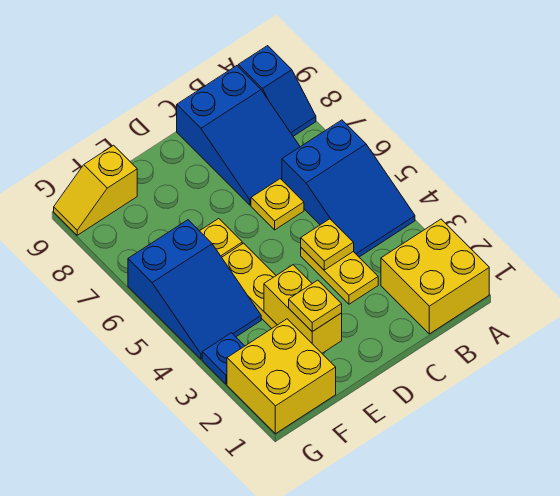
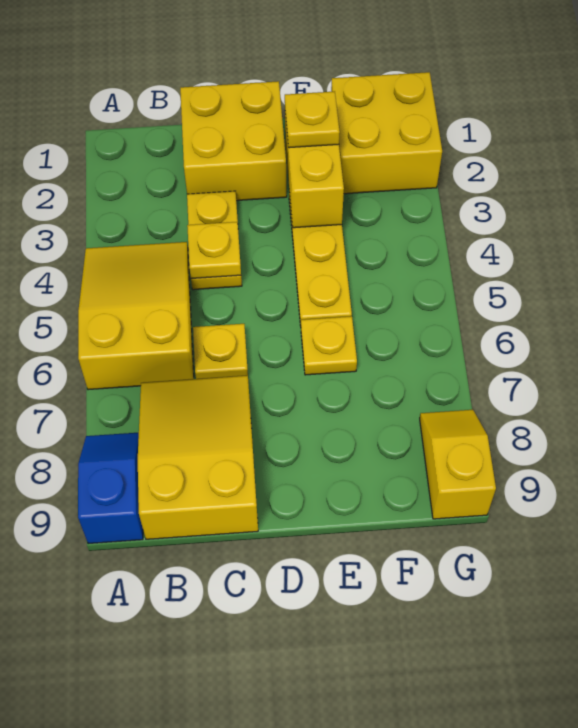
yellow brick A1:B2 level 1 -> yellow brick C1:D2 level 1
blue slope A4:B6 level 1 top 6 -> yellow slope A4:B6 level 1 top 6
blue slope B7:C9 level 1 top 9 -> yellow slope B7:C9 level 1 top 9
blue slope F4:G6 level 1 top 6 -> none
yellow slope F9:G9 level 1 top F -> yellow slope G8:G9 level 1 top 9
blue plate G3 level 1 -> none

